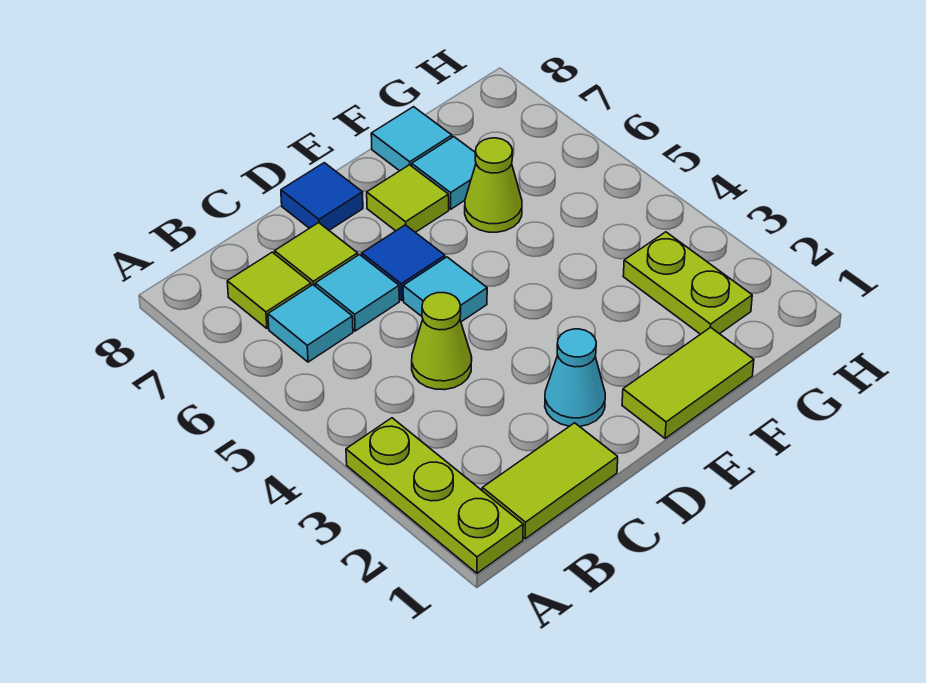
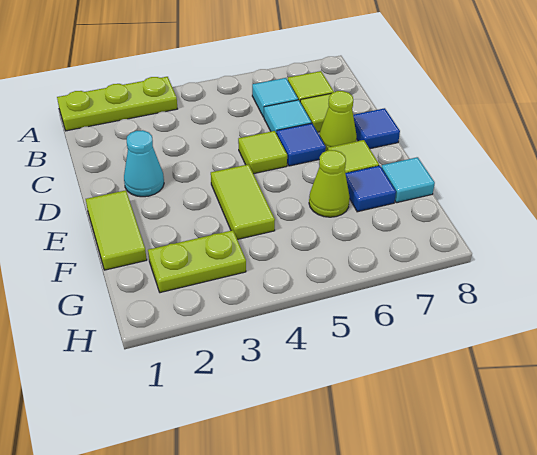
lime tile B1:C1 level 1 -> lime tile E4:F4 level 1
lime cone C4 level 1 -> lime cone D7 level 1
cyan tile D5 level 1 -> lime tile D5 level 1
cyan tile F7 level 1 -> blue tile F7 level 1

